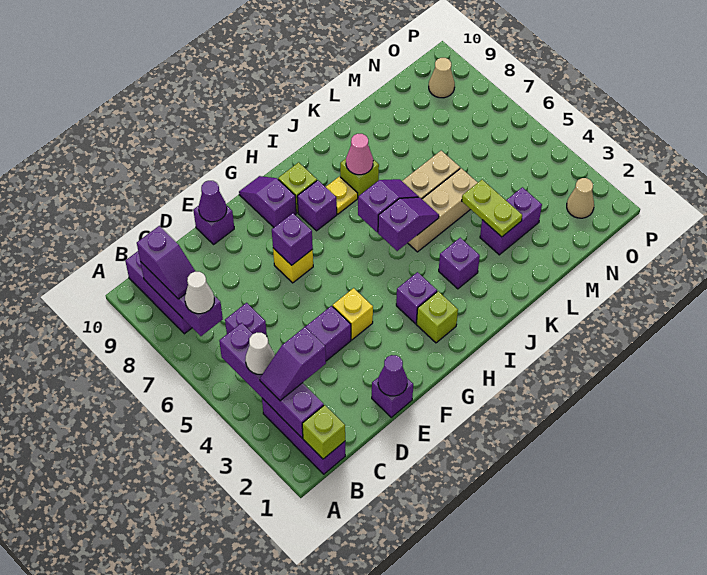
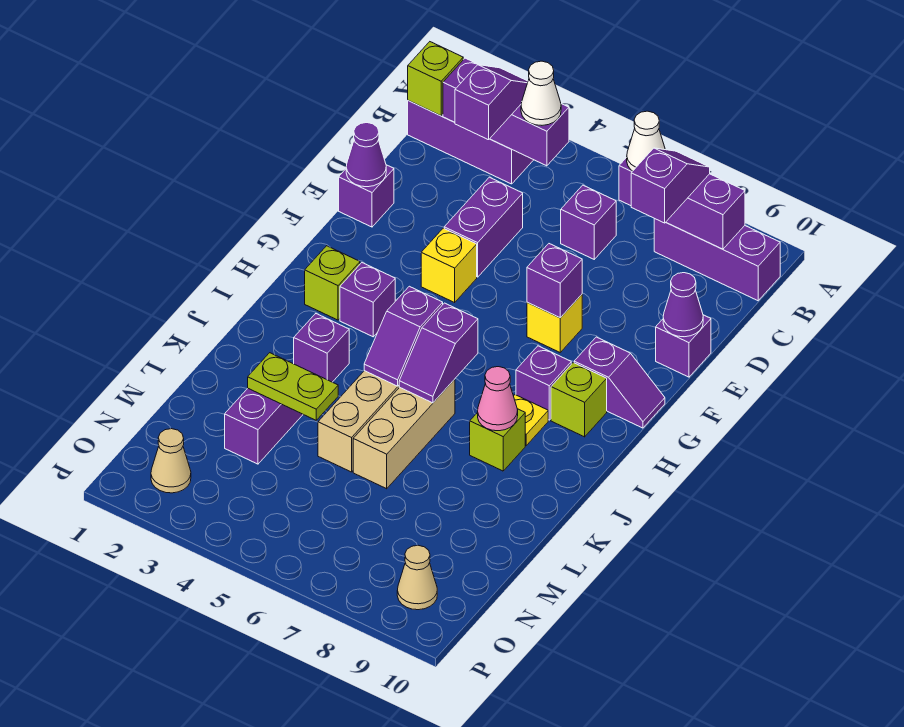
purple brick B2:B5 level 2 -> purple brick B2:B4 level 2
purple slope B8:B9 level 3 top 9 -> purple slope B8:C8 level 3 top C

